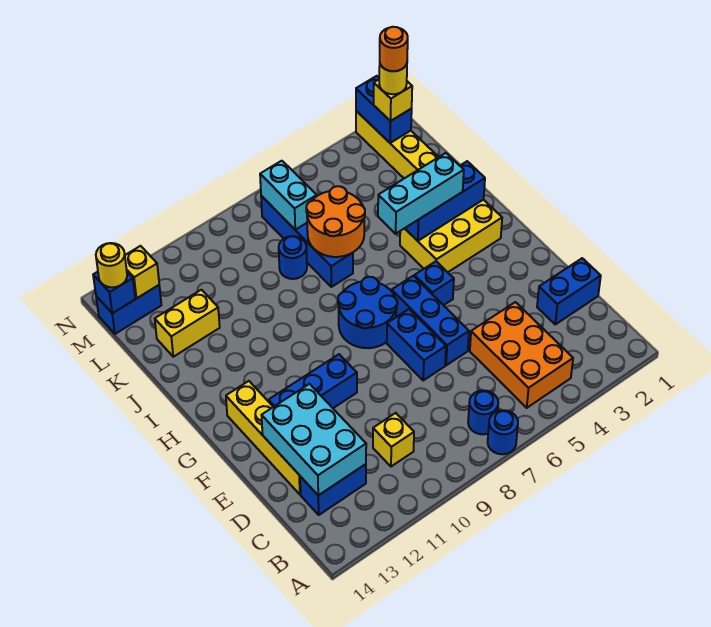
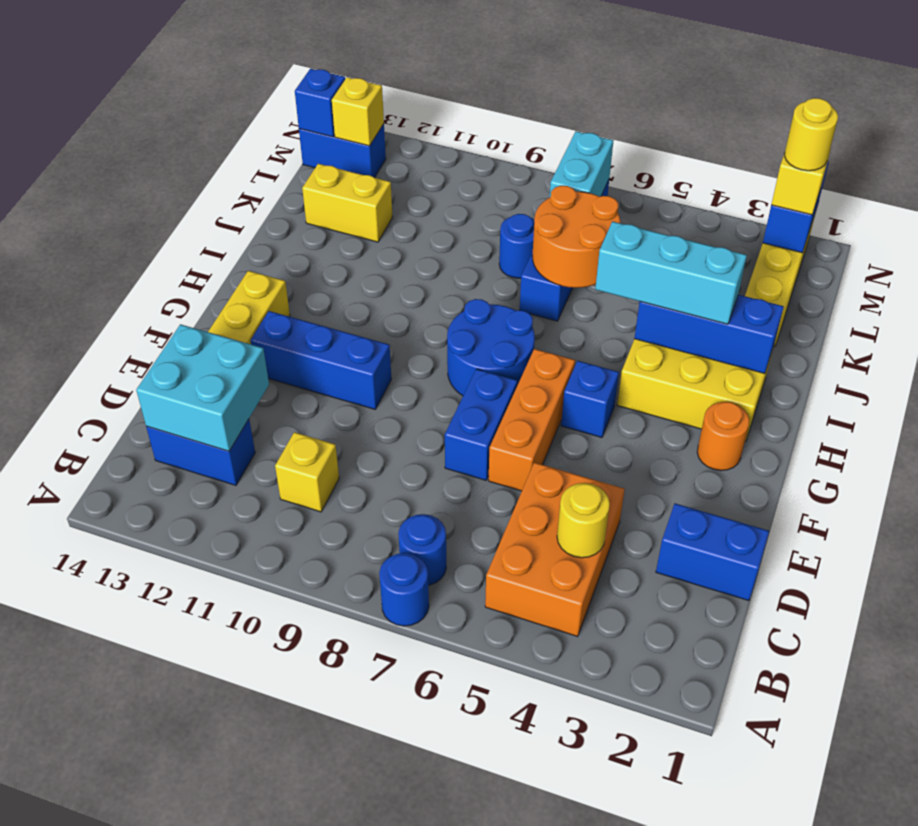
cyan brick C12:E13 level 2 -> cyan brick C12:D13 level 2
blue brick E6:G6 level 1 -> orange brick E6:G6 level 1
orange round brick M2 level 5 -> orange round brick G2 level 1
yellow round brick M14 level 3 -> yellow round brick C4 level 2

